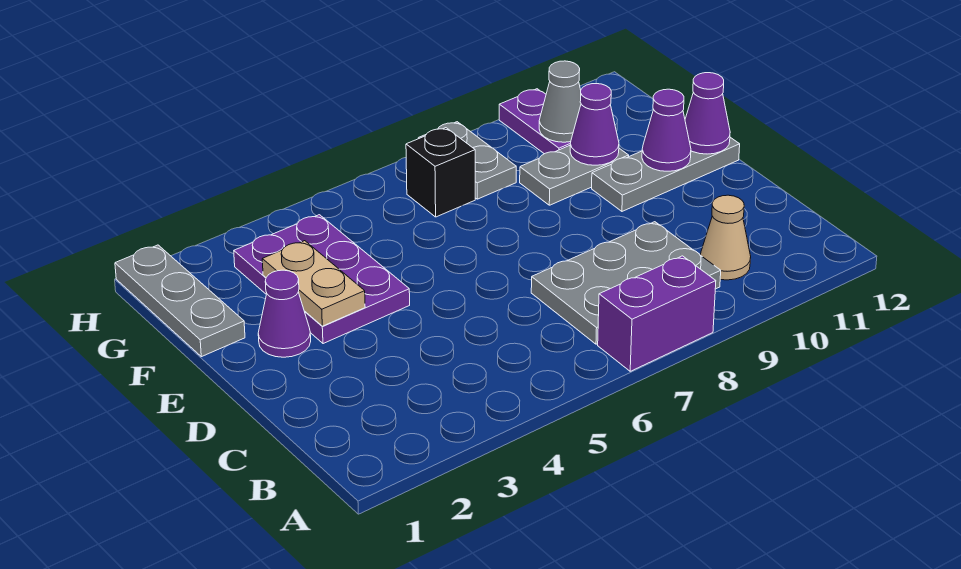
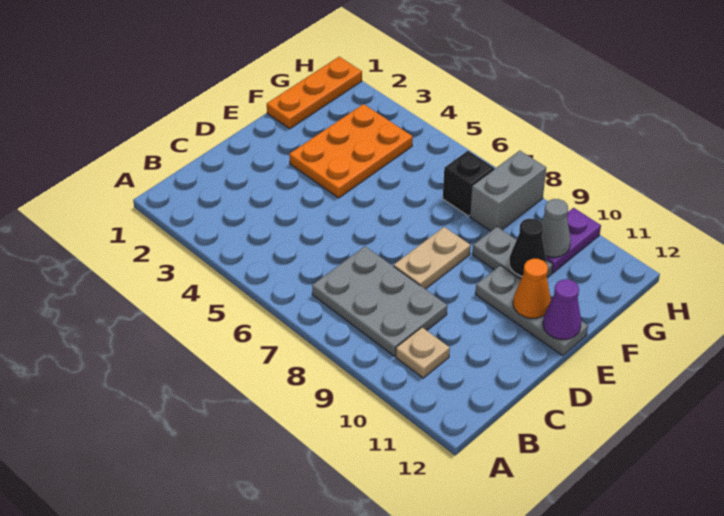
purple brick A7:A8 level 1 -> none
tan cone B10 level 1 -> tan plate B10 level 1
purple cone E2 level 1 -> none
purple plate E3:G4 level 1 -> orange plate E3:G4 level 1
tan plate E3:F3 level 2 -> tan plate D8:E8 level 1
purple cone E11 level 2 -> orange cone E11 level 2
grey plate F1:H1 level 1 -> orange plate F1:H1 level 1
purple cone F10 level 2 -> black cone F10 level 2
grey plate G8:H8 level 1 -> grey brick G8:H8 level 1

